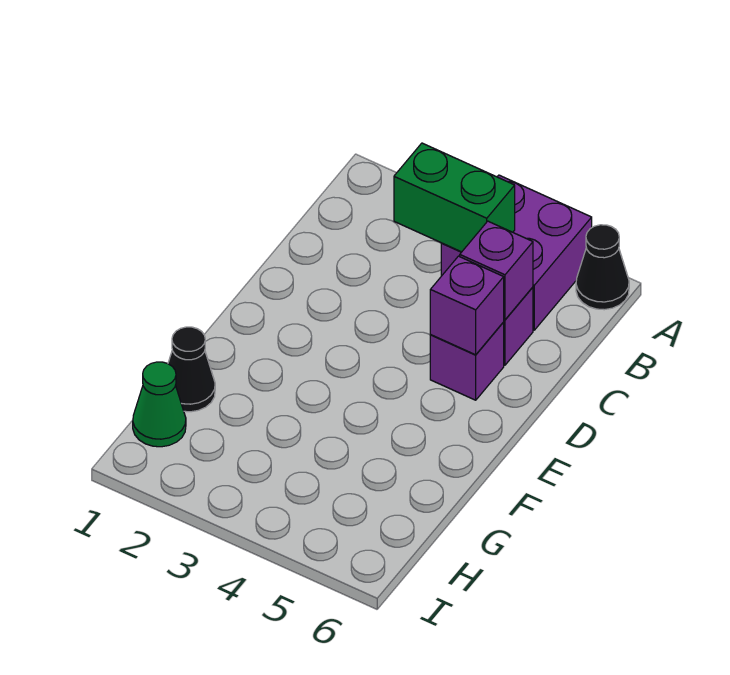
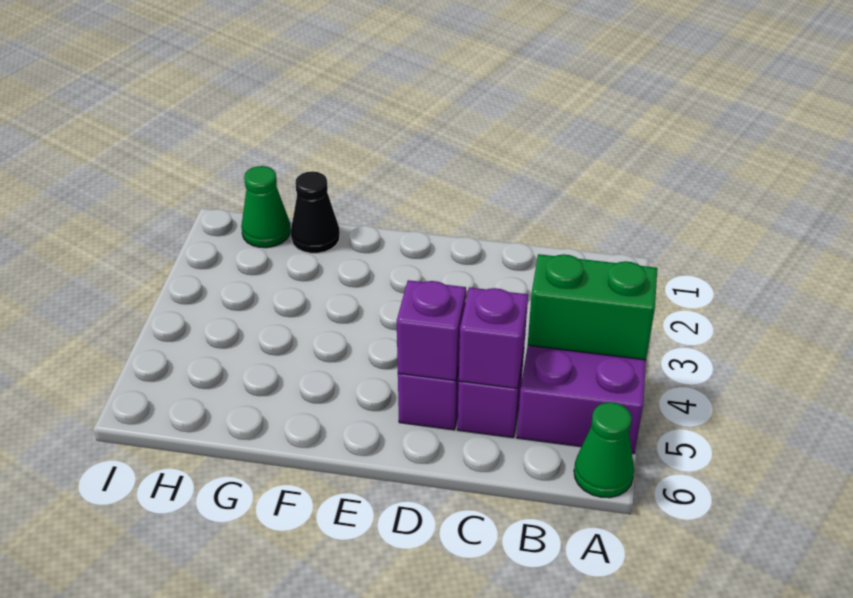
black cone A6 level 1 -> green cone A6 level 1
green brick B3:B4 level 2 -> green brick A4:B4 level 2

